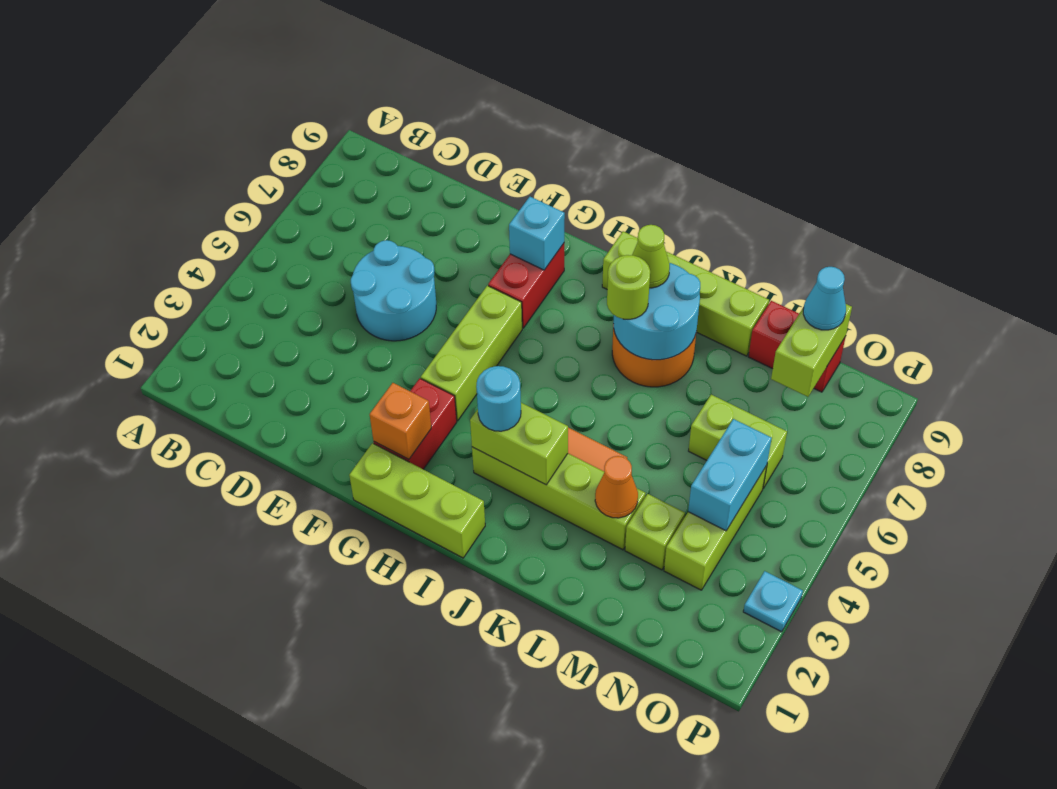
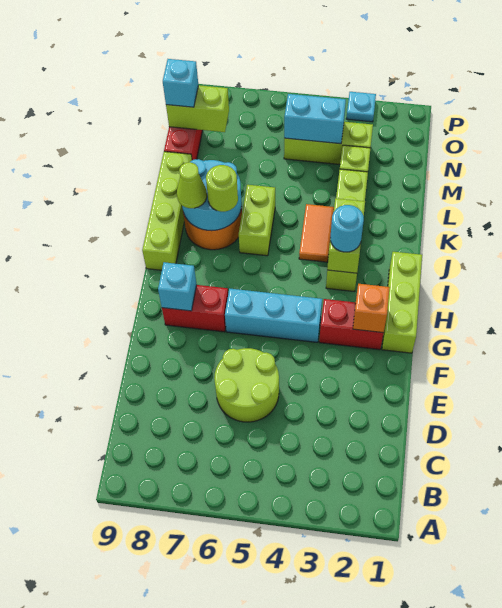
cyan round brick D5:E6 level 1 -> lime round brick D5:E6 level 1
lime brick G4:G6 level 1 -> cyan brick G4:G6 level 1
orange cone L3 level 2 -> none
lime brick M6:N6 level 1 -> lime brick J6:K6 level 1
cyan cone N9 level 3 -> cyan brick N9 level 3

